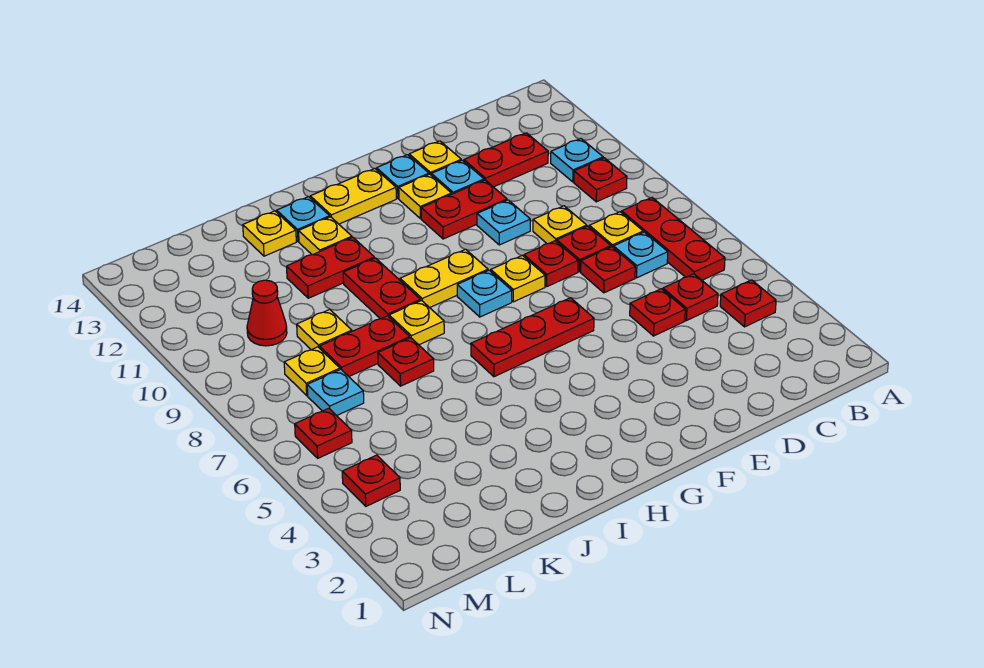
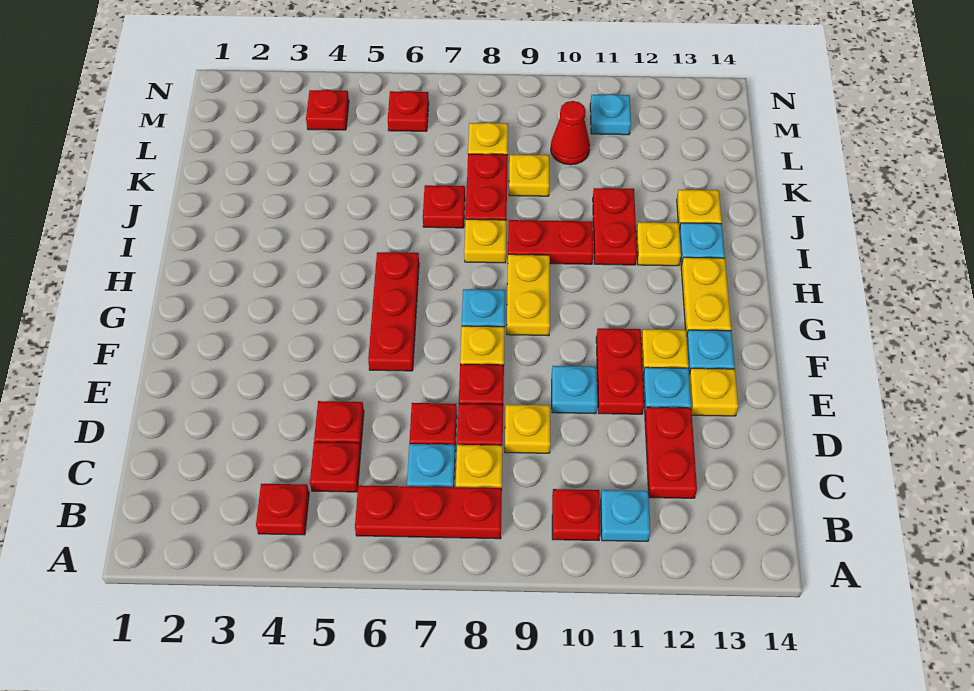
cyan plate L7 level 1 -> cyan plate M11 level 1

